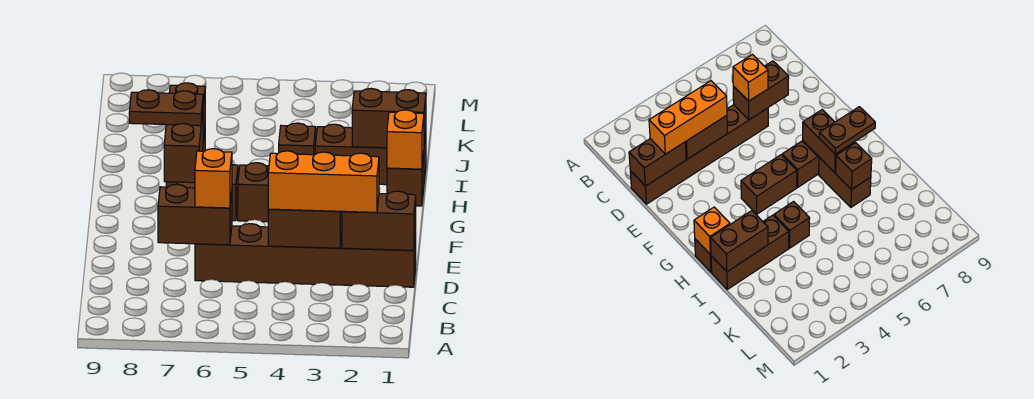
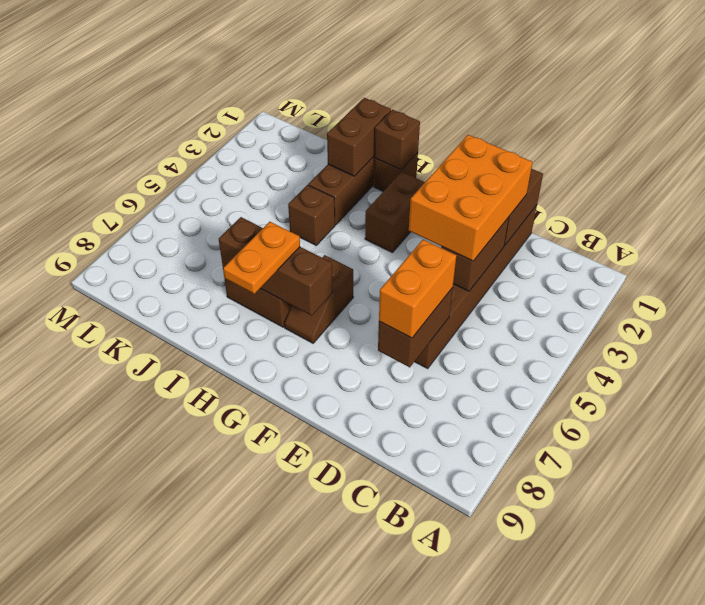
orange brick D2:D4 level 3 -> orange brick D2:E4 level 3
orange brick D6 level 3 -> orange brick D6:D7 level 3
brown brick G4:G5 level 1 -> brown brick G2:G3 level 1
orange brick H1 level 2 -> brown brick H1 level 2
brown plate H7:H8 level 3 -> orange plate H7:H8 level 3

